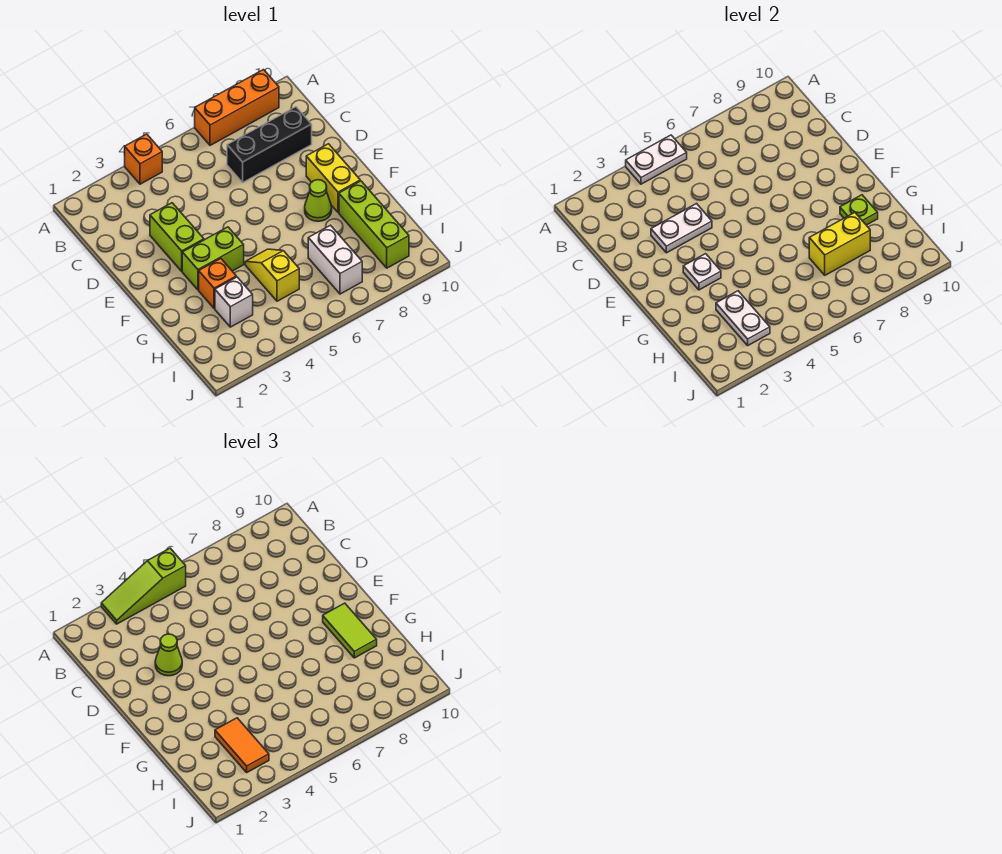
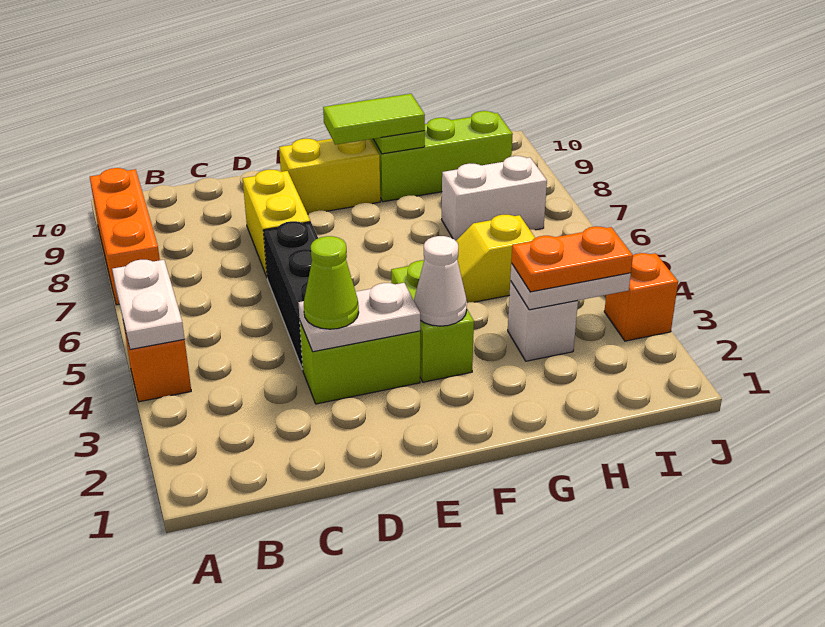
lime slope A3:A5 level 3 top 5 -> none
black brick C7:C9 level 1 -> black brick D4:D6 level 1
white plate D3:D4 level 2 -> white plate D3:E3 level 2
white plate F3 level 2 -> white cone F3 level 2
lime cone F8 level 1 -> none
orange brick G3 level 1 -> orange brick J3 level 1
orange tile H3:I3 level 3 -> orange plate H3:I3 level 3
yellow brick H7:H8 level 2 -> yellow brick D7:D8 level 1

